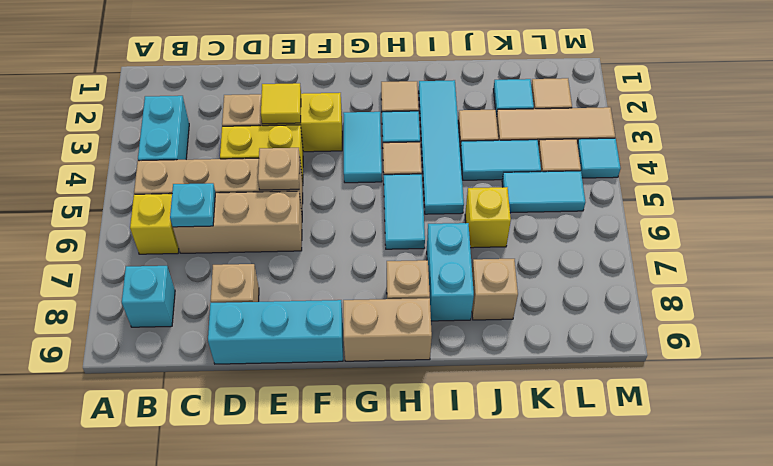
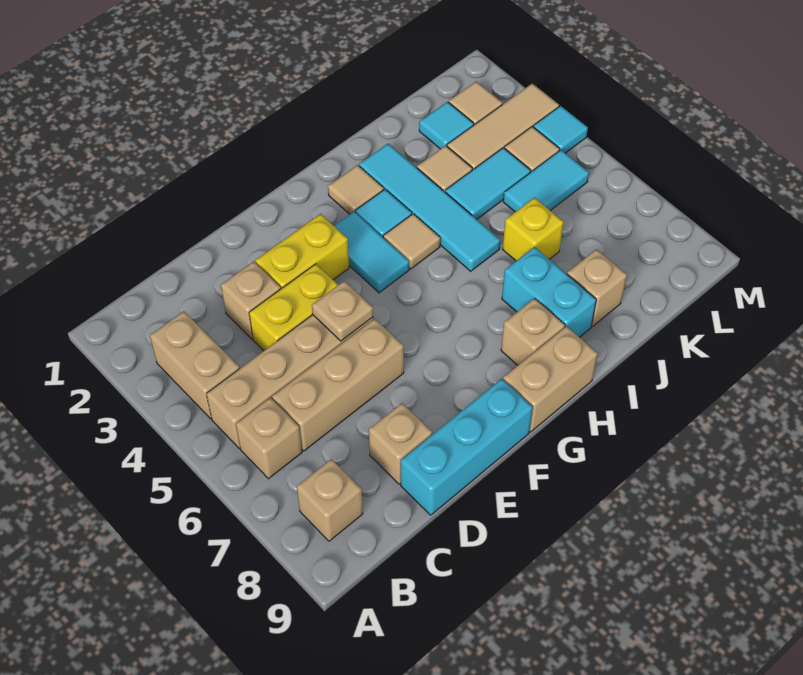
cyan brick B3:B4 level 1 -> tan brick B3:B4 level 1
yellow brick B6 level 1 -> tan brick B6 level 1
cyan brick B8 level 1 -> tan brick B8 level 1
cyan plate C6 level 2 -> none
yellow tile E3 level 2 -> none
cyan tile H5:H6 level 1 -> none

